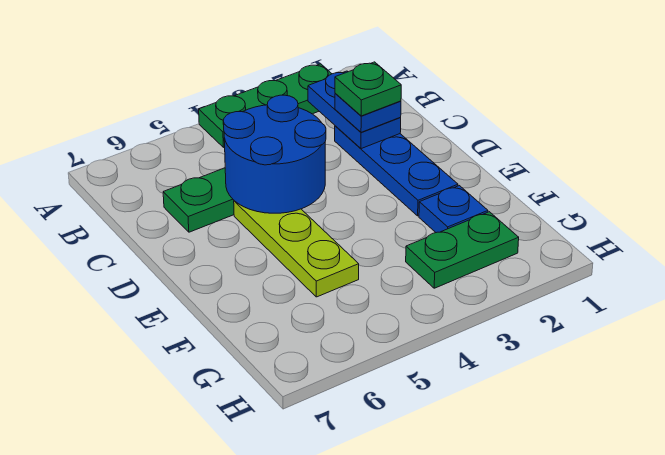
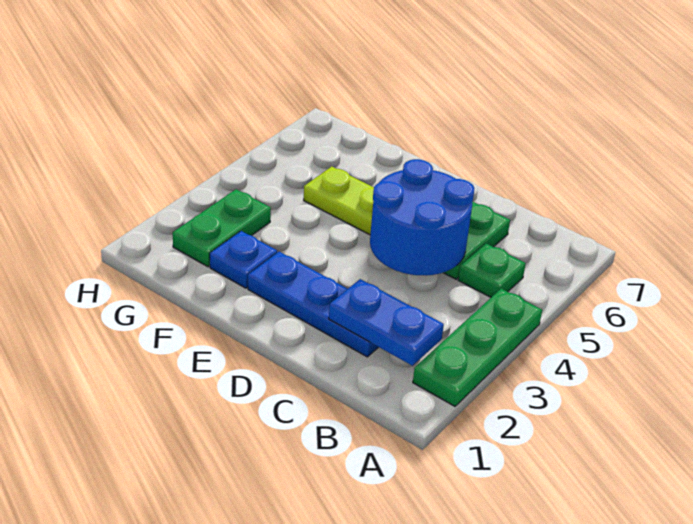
blue plate C2 level 3 -> none
green plate C2 level 4 -> green plate B5 level 1

